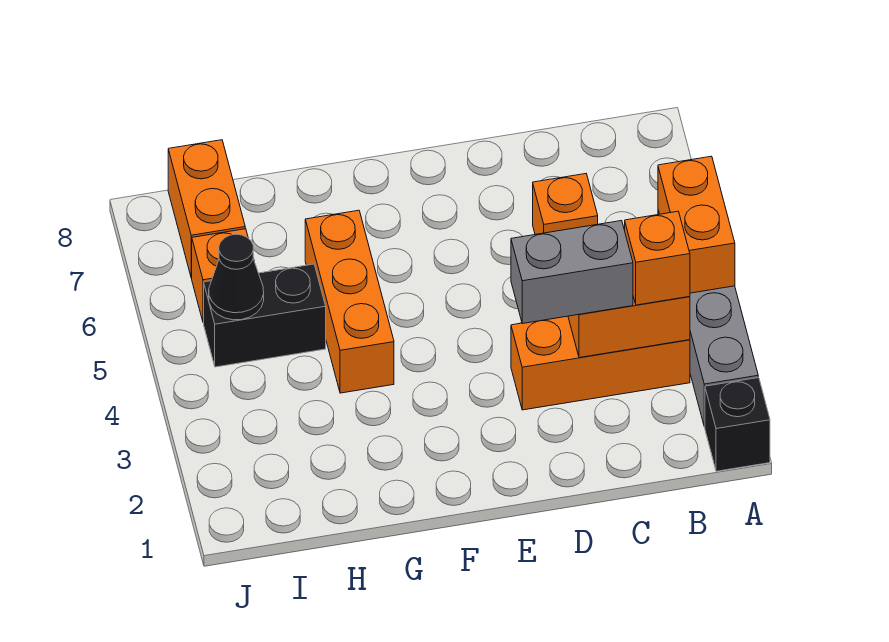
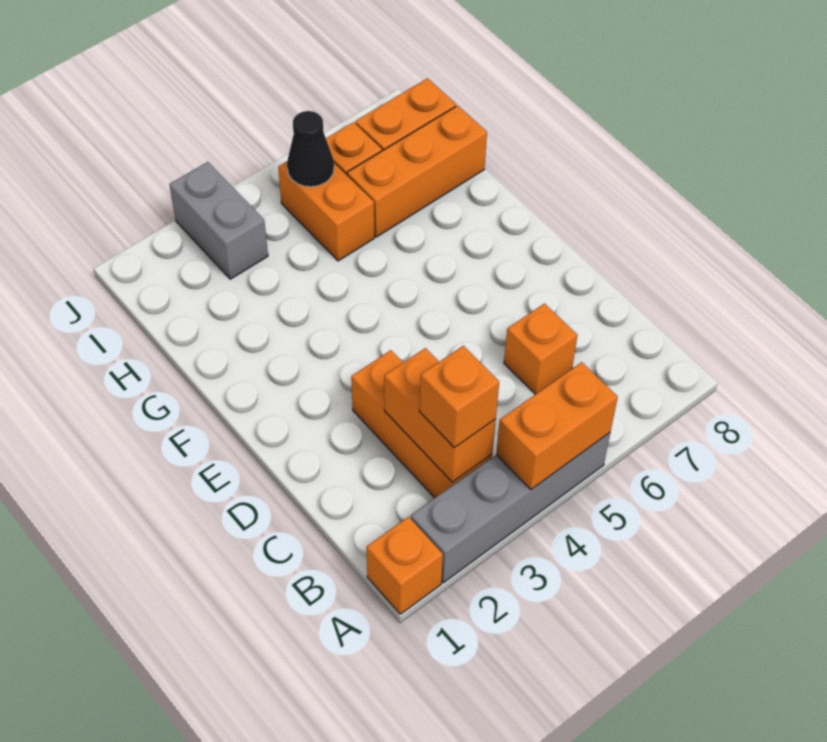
black brick A1 level 1 -> orange brick A1 level 1
grey brick C3:D3 level 3 -> grey brick I3:J3 level 1
orange brick G4:G6 level 1 -> orange brick H6:H8 level 1
black brick H5:I5 level 1 -> orange brick H5:I5 level 1

